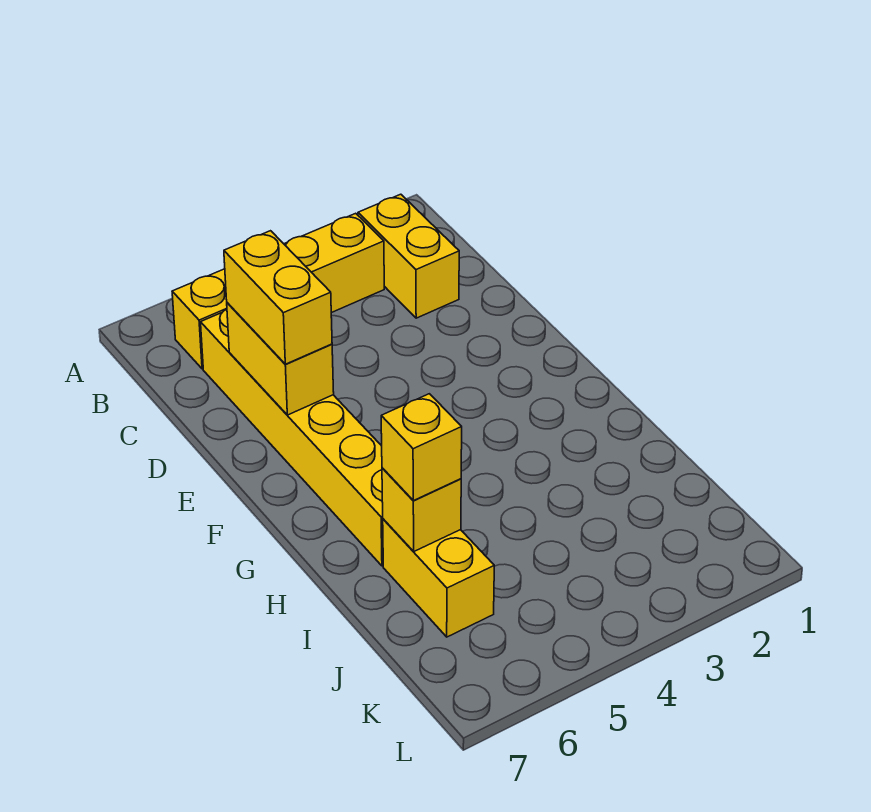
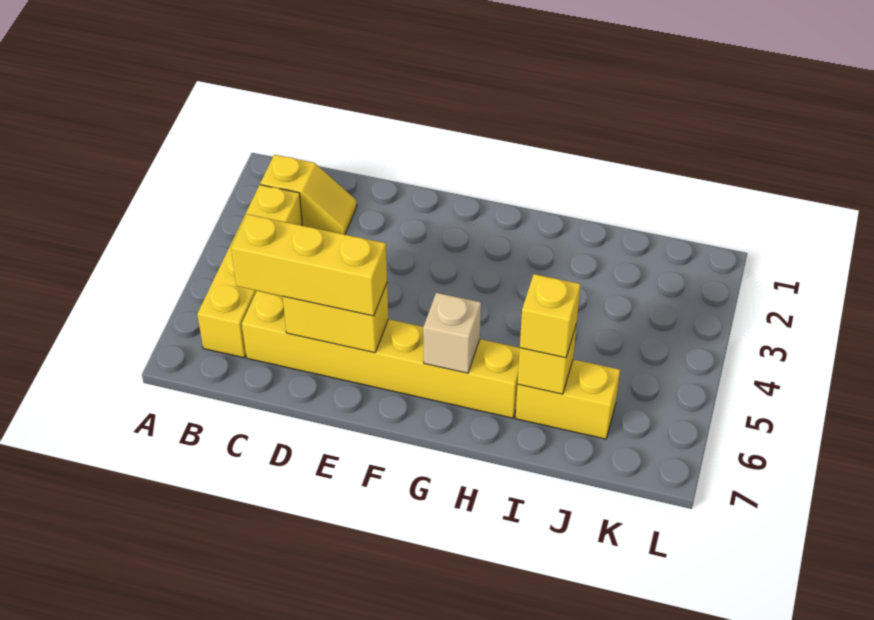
yellow brick B2:C2 level 1 -> yellow slope B2:C2 level 1 top B
yellow brick D6:E6 level 3 -> yellow brick C6:E6 level 3
none -> tan brick G6 level 2

